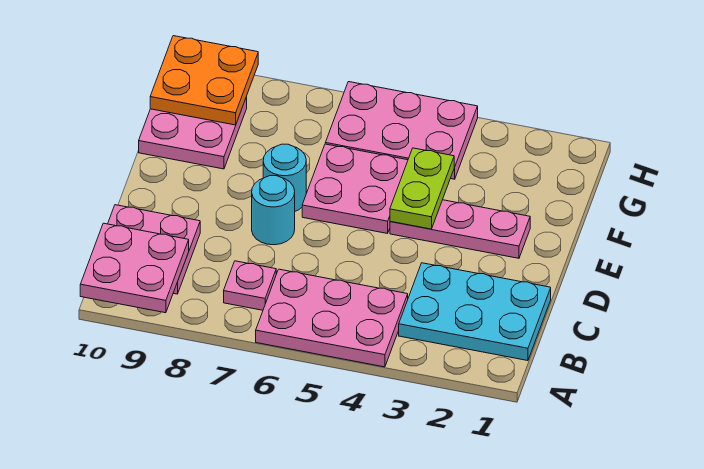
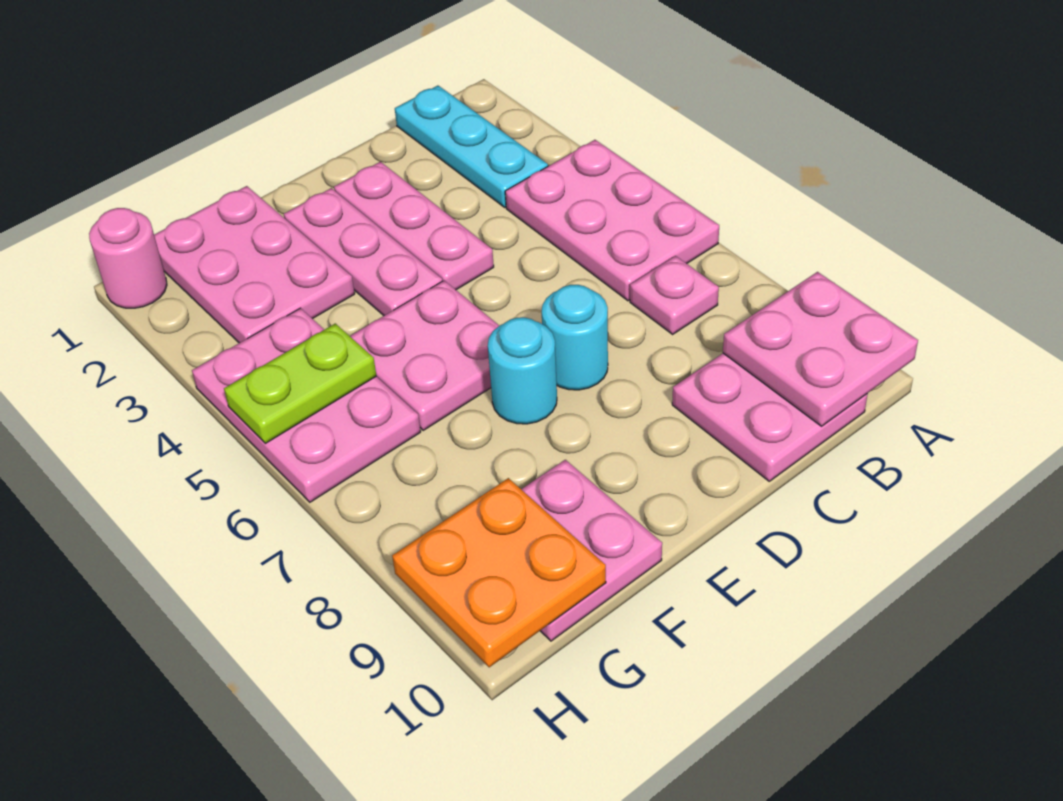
cyan plate B1:C3 level 1 -> cyan plate B1:B3 level 1
none -> pink plate D2:D4 level 1
lime plate E4:F4 level 2 -> lime plate G5:H5 level 2
none -> pink plate F1:G3 level 1
none -> pink round brick H1 level 1

